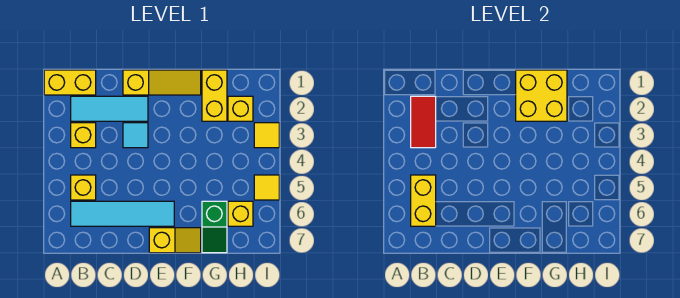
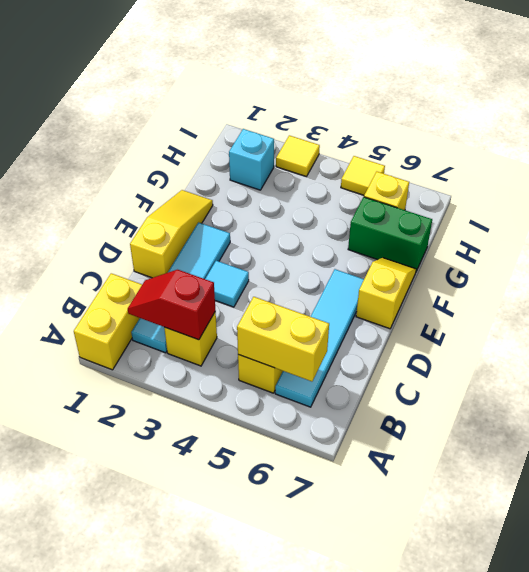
cyan tile B2:D2 level 1 -> cyan tile B2:E2 level 1
red tile B2:B3 level 2 -> red slope B2:B3 level 2 top 3
yellow brick F1:G2 level 2 -> none
yellow brick G1:G2 level 1 -> none
green slope G6:G7 level 1 top 6 -> green brick G6:G7 level 1
yellow brick H2 level 1 -> cyan brick H2 level 1

